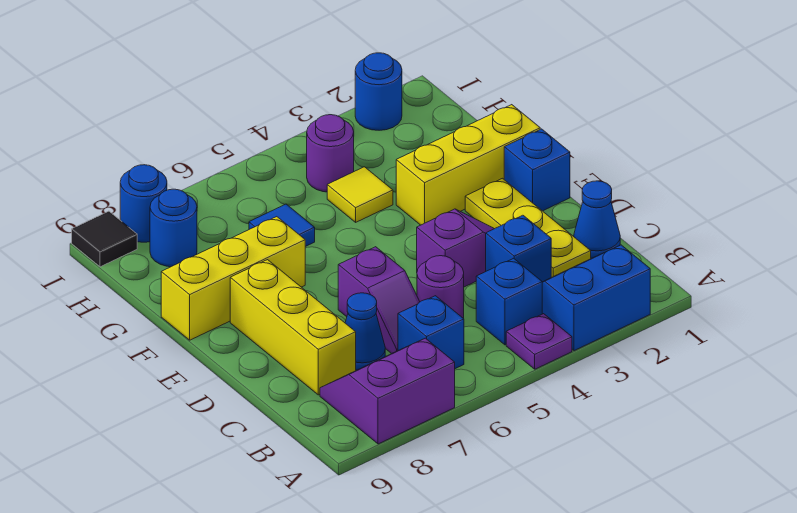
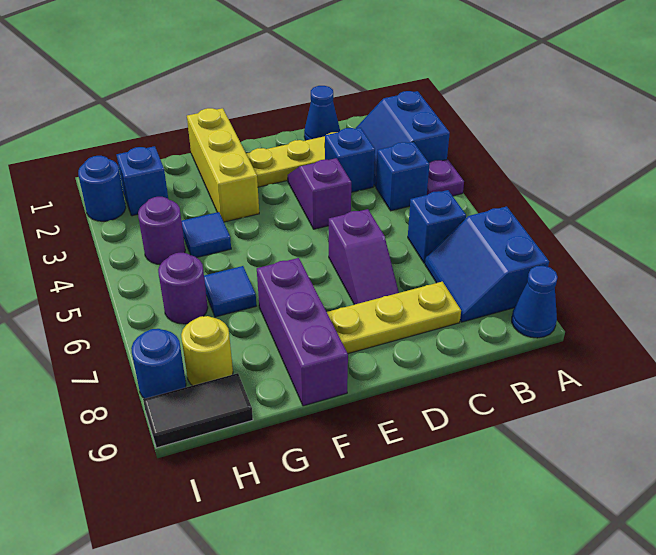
purple slope A7:B8 level 1 top A -> blue slope A7:B8 level 1 top A
purple round brick C5 level 1 -> purple round brick H6 level 1
purple slope C6:D6 level 1 top D -> purple slope D6:D7 level 1 top 6
blue cone C7 level 1 -> blue cone A9 level 1
yellow brick C8:E8 level 1 -> yellow plate C8:E8 level 1
blue brick E1 level 1 -> blue brick H2 level 1
yellow brick F7:F9 level 1 -> purple brick F7:F9 level 1
yellow tile G4 level 1 -> blue tile G4 level 1
blue round brick H8 level 1 -> yellow round brick H8 level 1
black tile I9 level 1 -> black tile H9:I9 level 1

